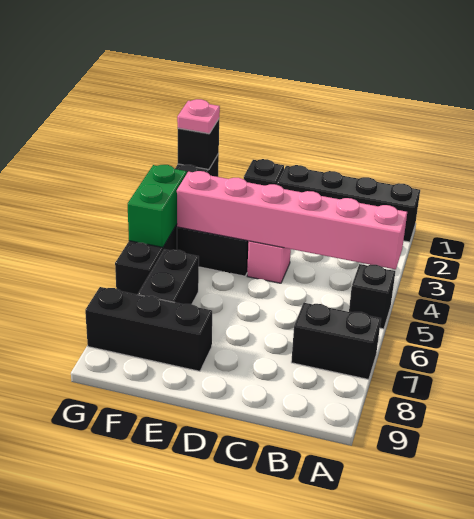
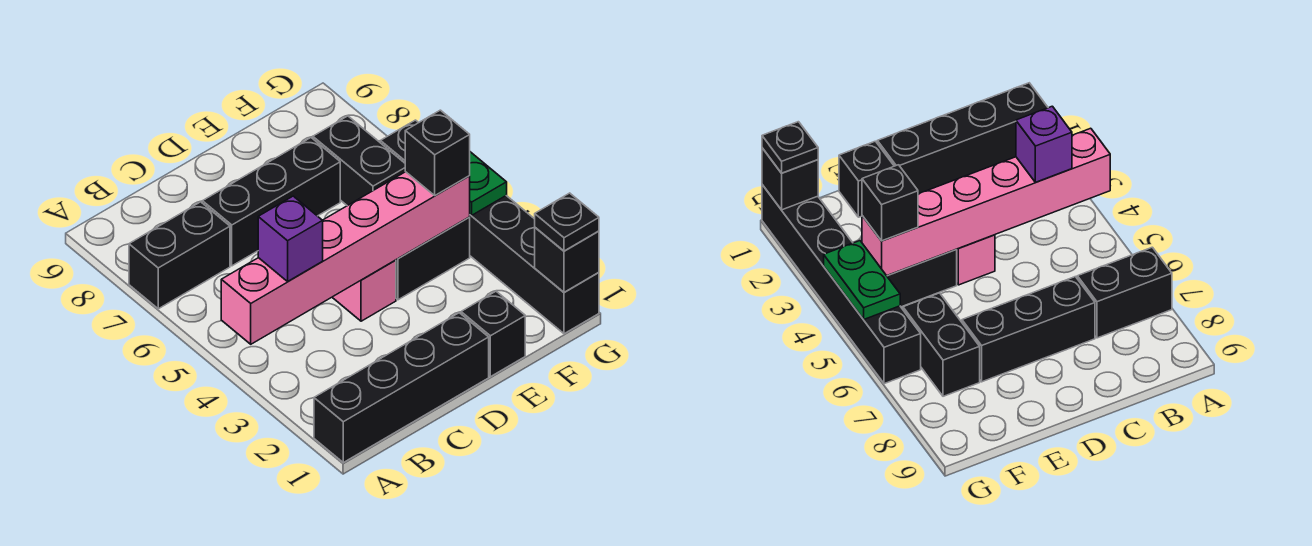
black brick A5 level 1 -> black brick F4 level 3
none -> purple brick B4 level 3
black brick E8:G8 level 1 -> black brick C7:E7 level 1
pink plate G1 level 3 -> black plate G1 level 3
green brick G4:G5 level 2 -> green plate G4:G5 level 2

